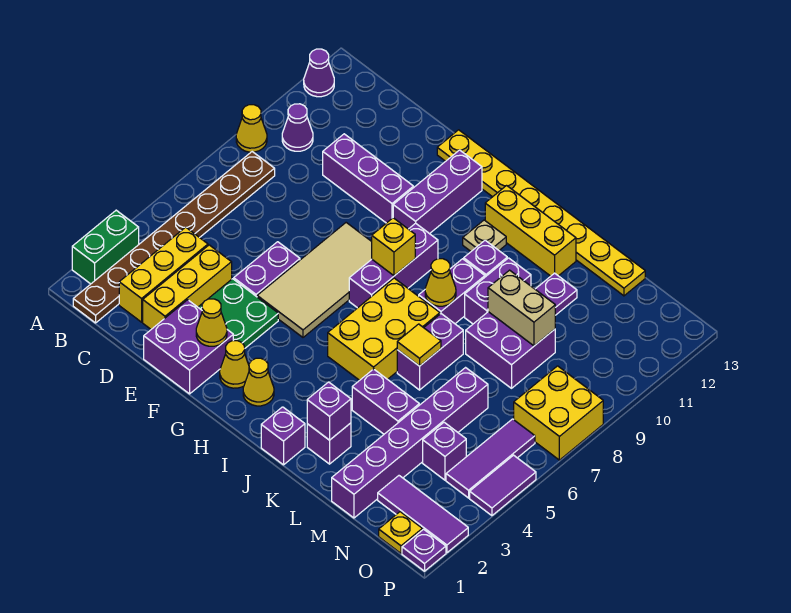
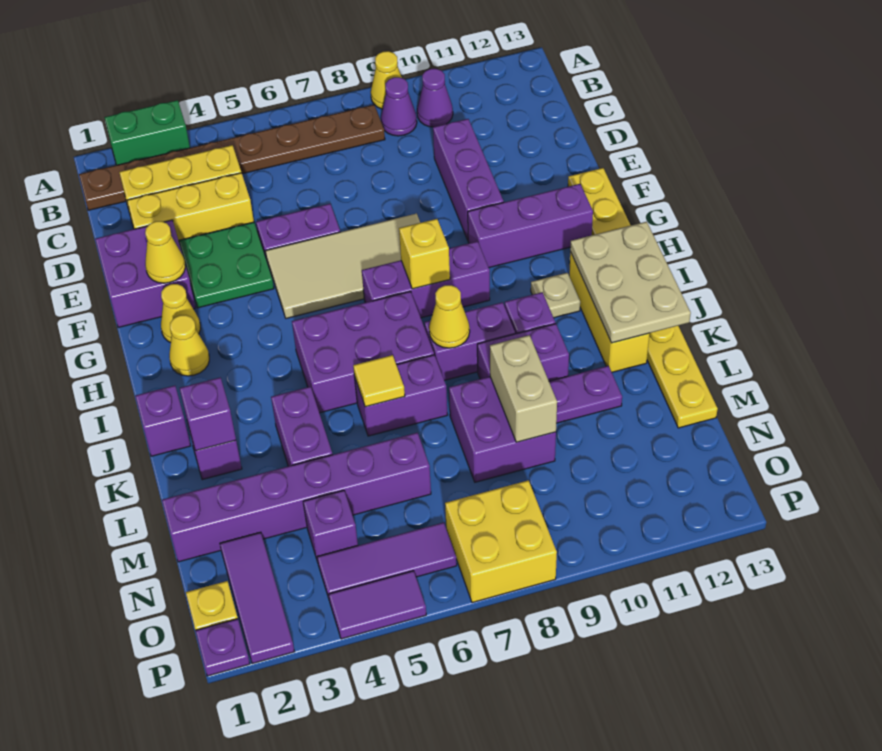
purple cone A12 level 1 -> purple cone B9 level 1
yellow brick I5:J7 level 1 -> purple brick I5:J7 level 1
none -> tan plate I12:K13 level 2

